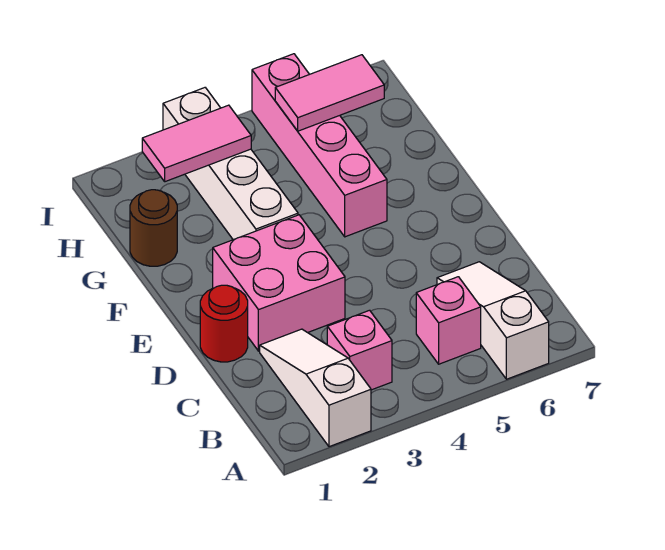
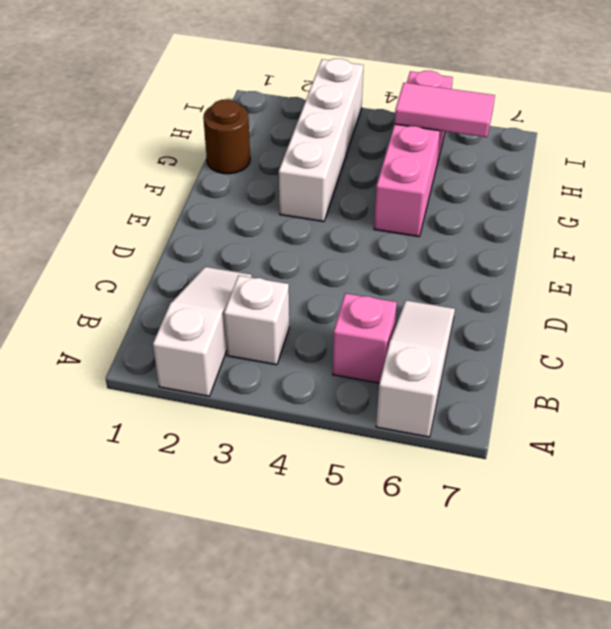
pink brick B3 level 1 -> white brick B3 level 1
red round brick D1 level 1 -> none
pink brick D2:E3 level 1 -> none
pink tile H2:H3 level 2 -> none

